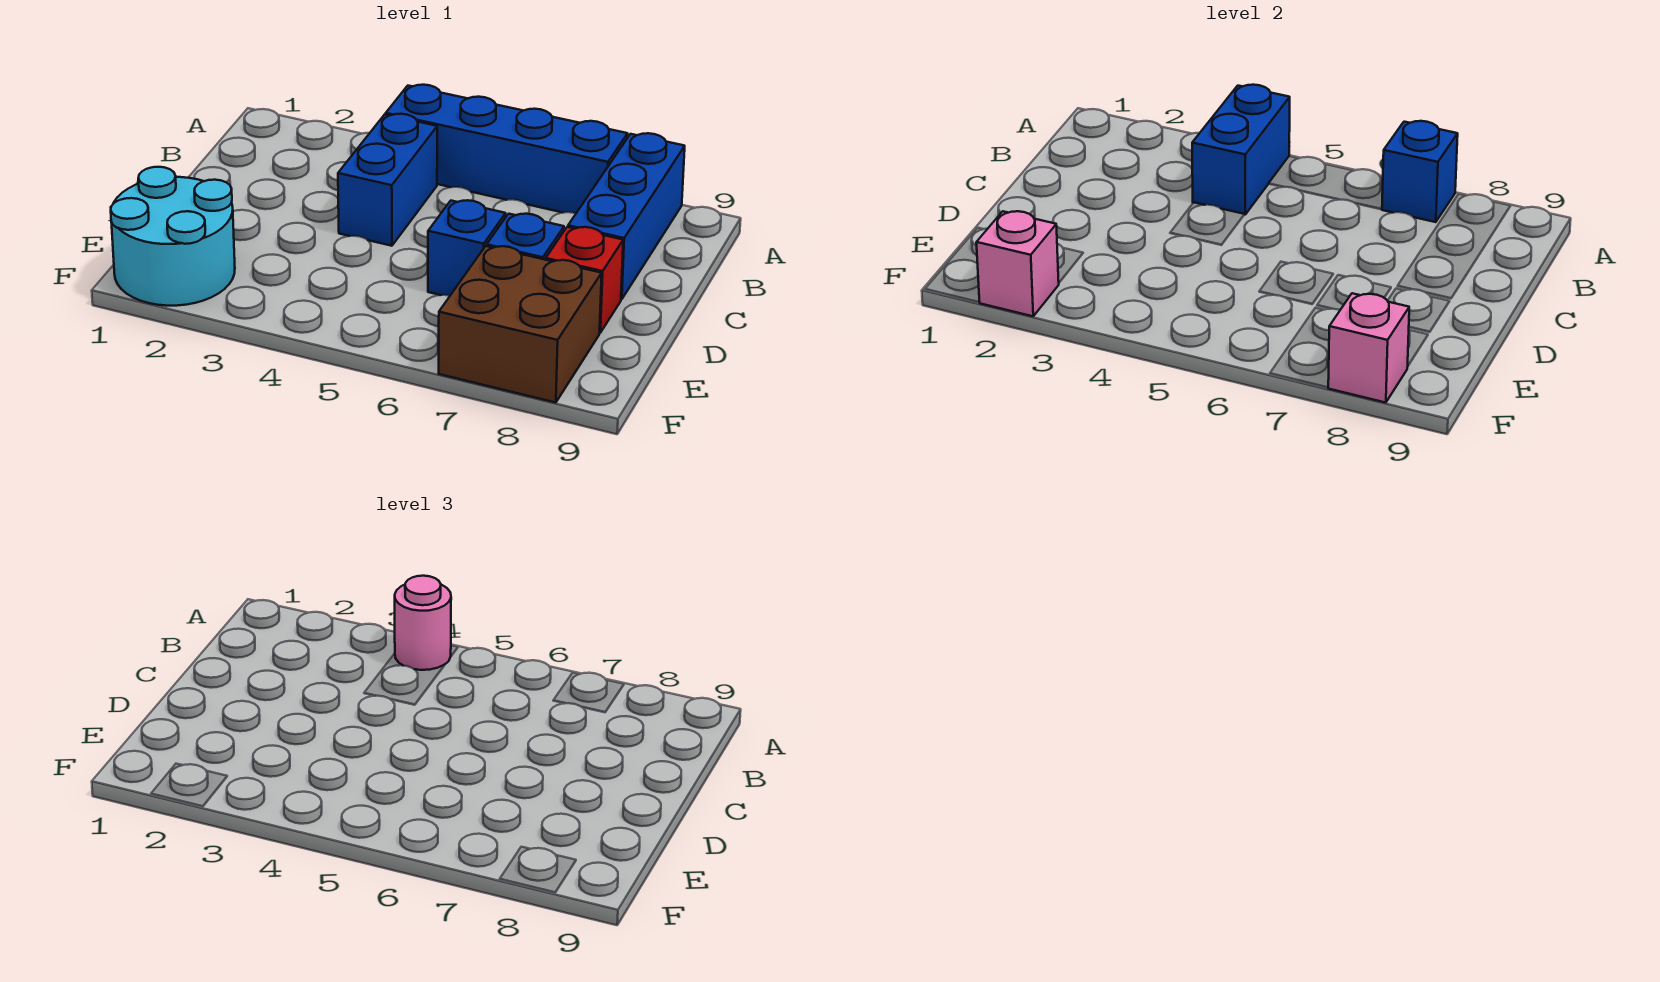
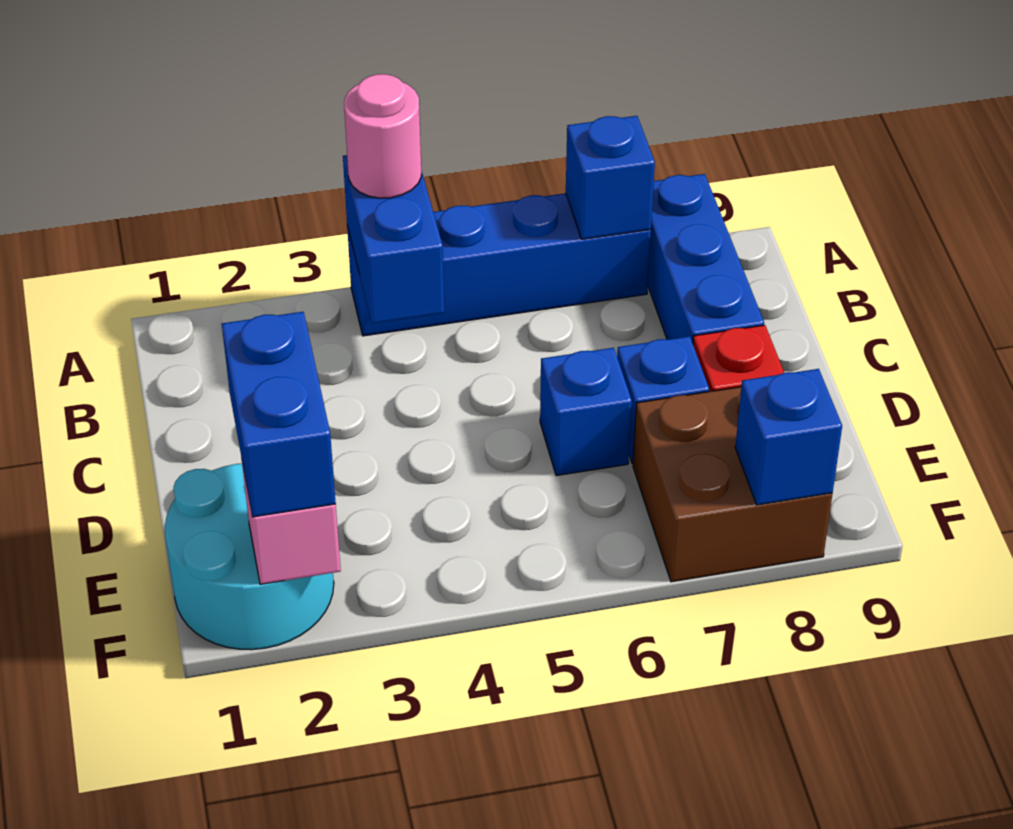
blue brick B4:C4 level 1 -> blue brick E2:F2 level 3
pink brick F8 level 2 -> blue brick F8 level 2

